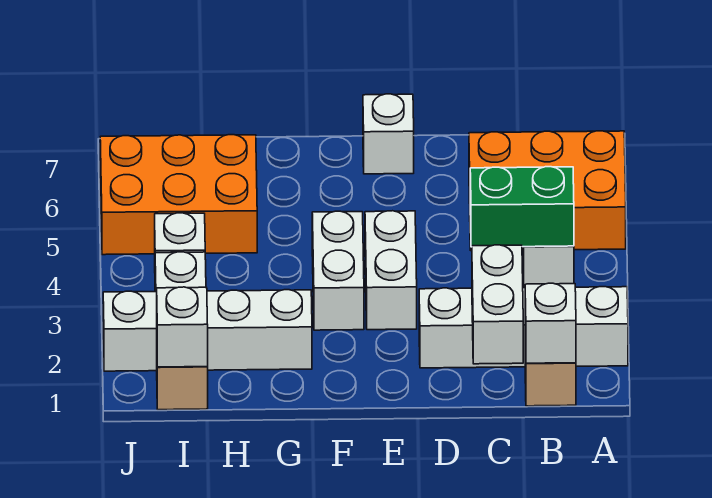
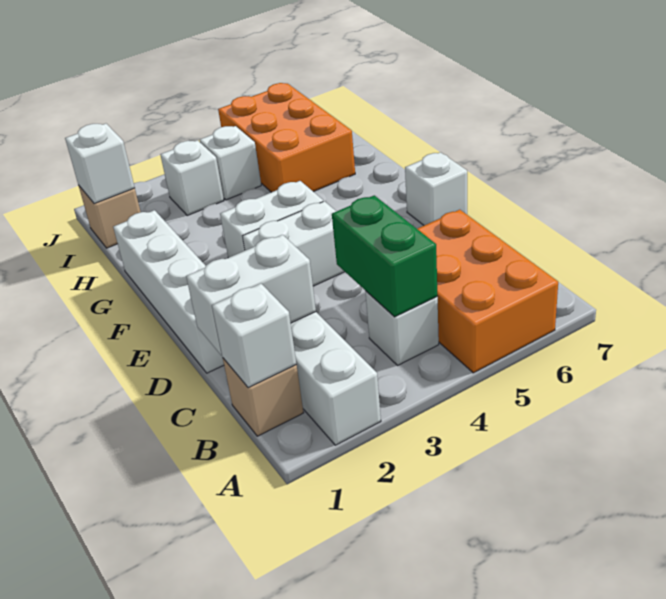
white brick G2:J2 level 1 -> white brick D1:G1 level 1

